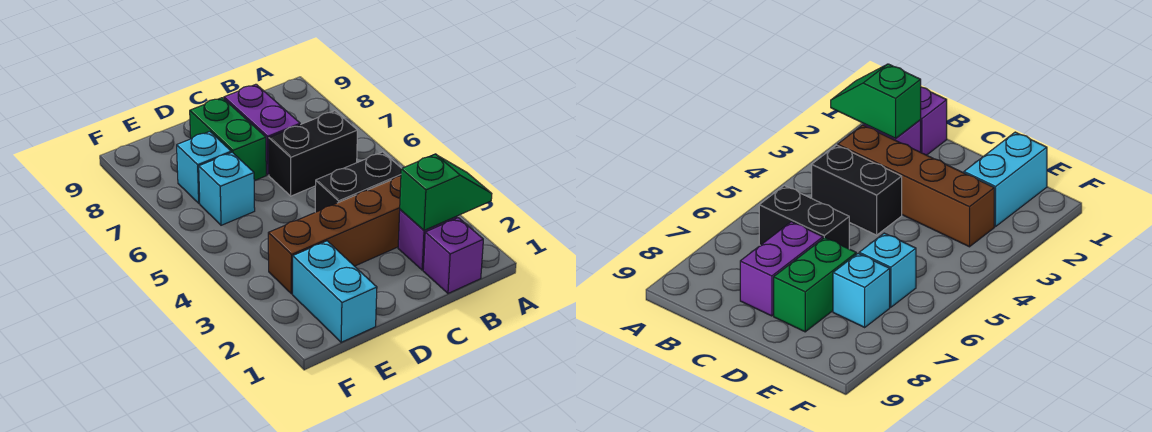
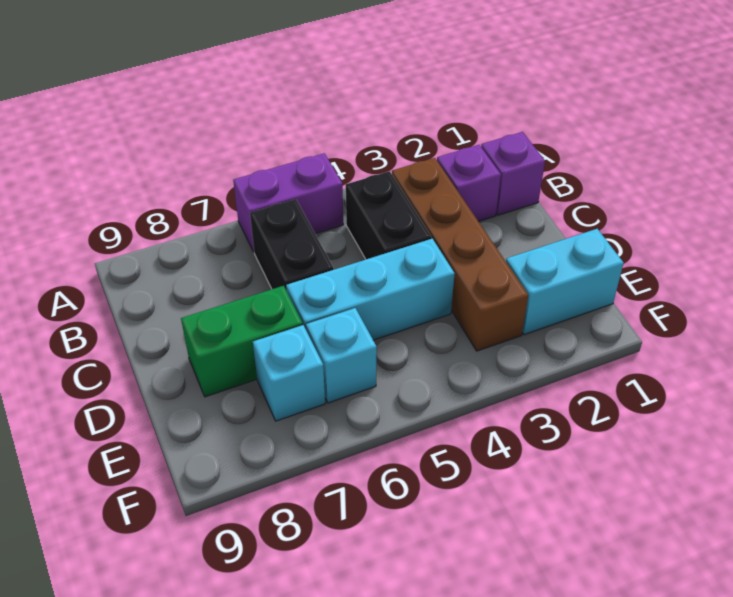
green slope A2:B2 level 2 top B -> none
purple brick C7:C8 level 1 -> purple brick A5:A6 level 1
none -> cyan brick D4:D6 level 1

